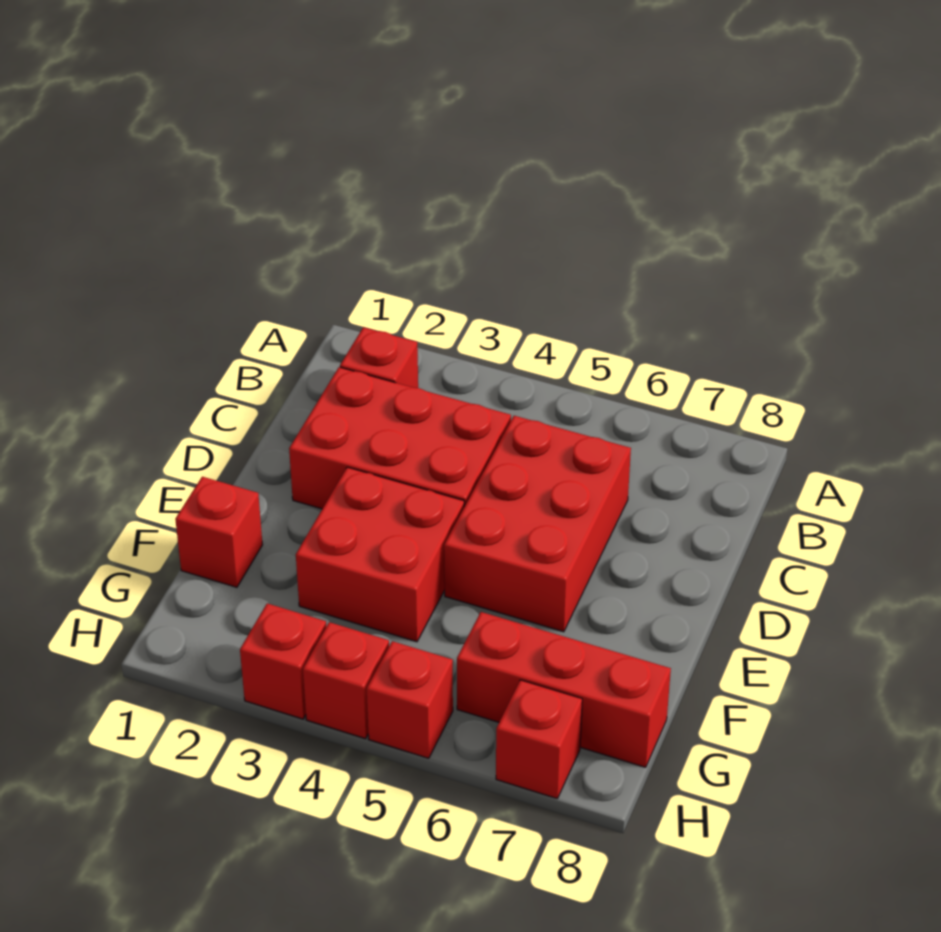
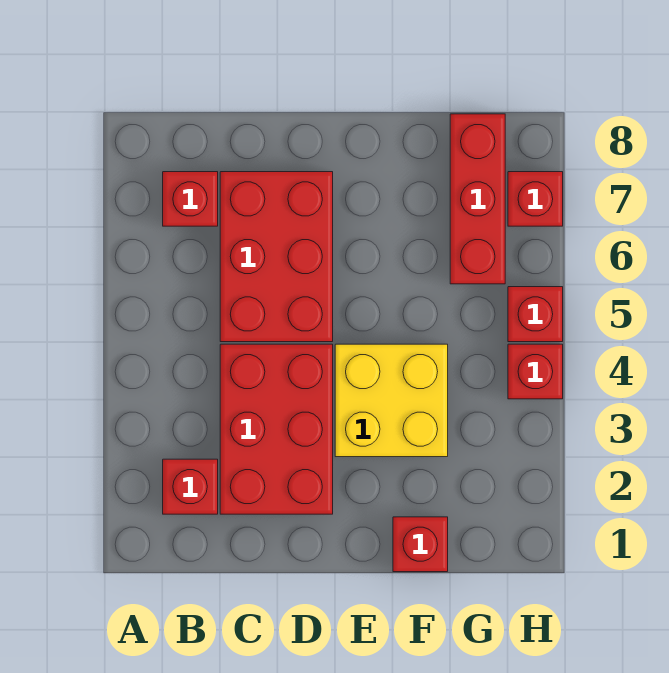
red brick C5:E6 level 1 -> red brick C5:D7 level 1
red brick E3:F4 level 1 -> yellow brick E3:F4 level 1
red brick H3 level 1 -> red brick B7 level 1

